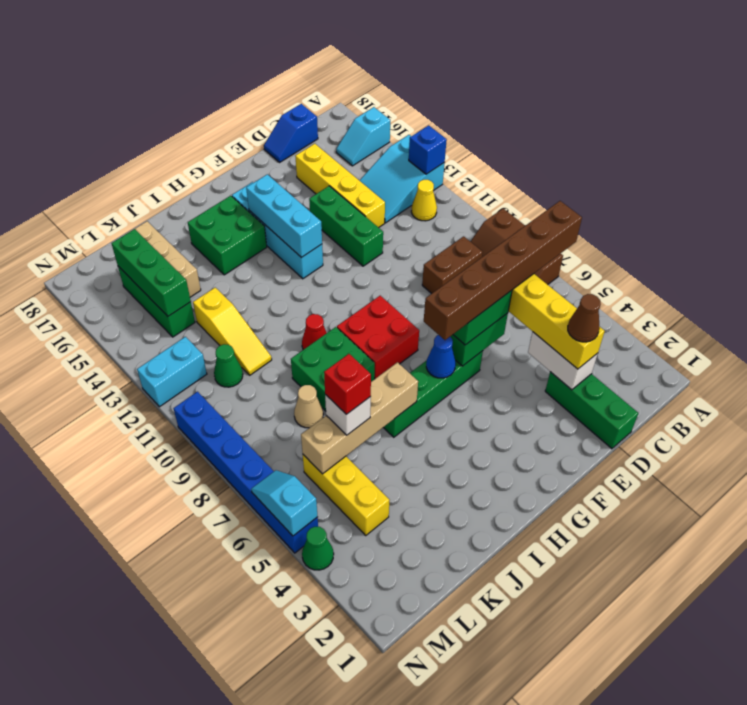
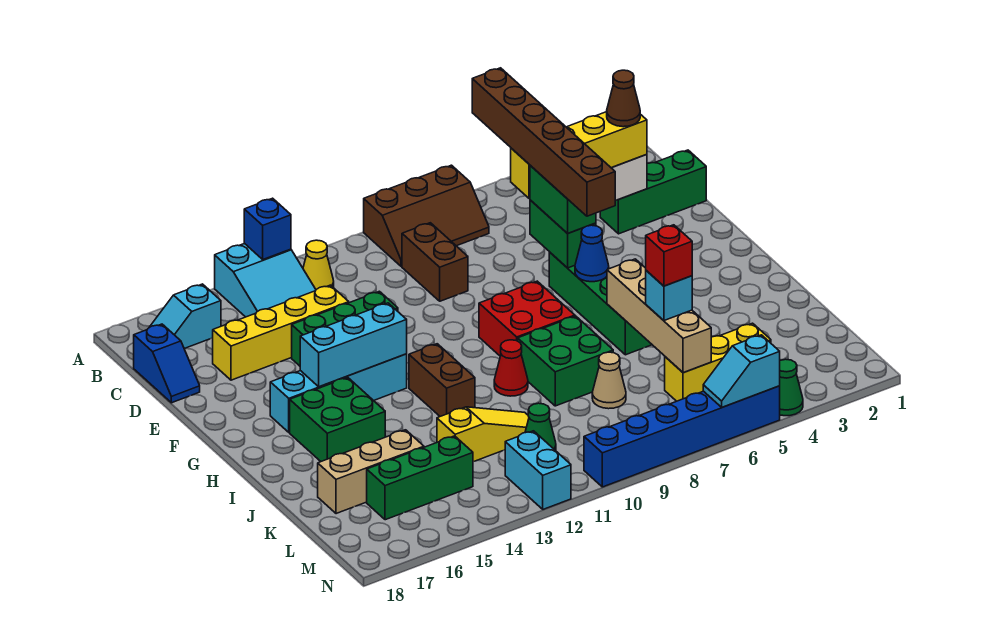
cyan slope A16:B16 level 1 top A -> cyan slope B16:B17 level 1 top 16
none -> brown brick H12:I12 level 1
white brick K6 level 3 -> cyan brick K6 level 3
green brick L14:L16 level 2 -> none

